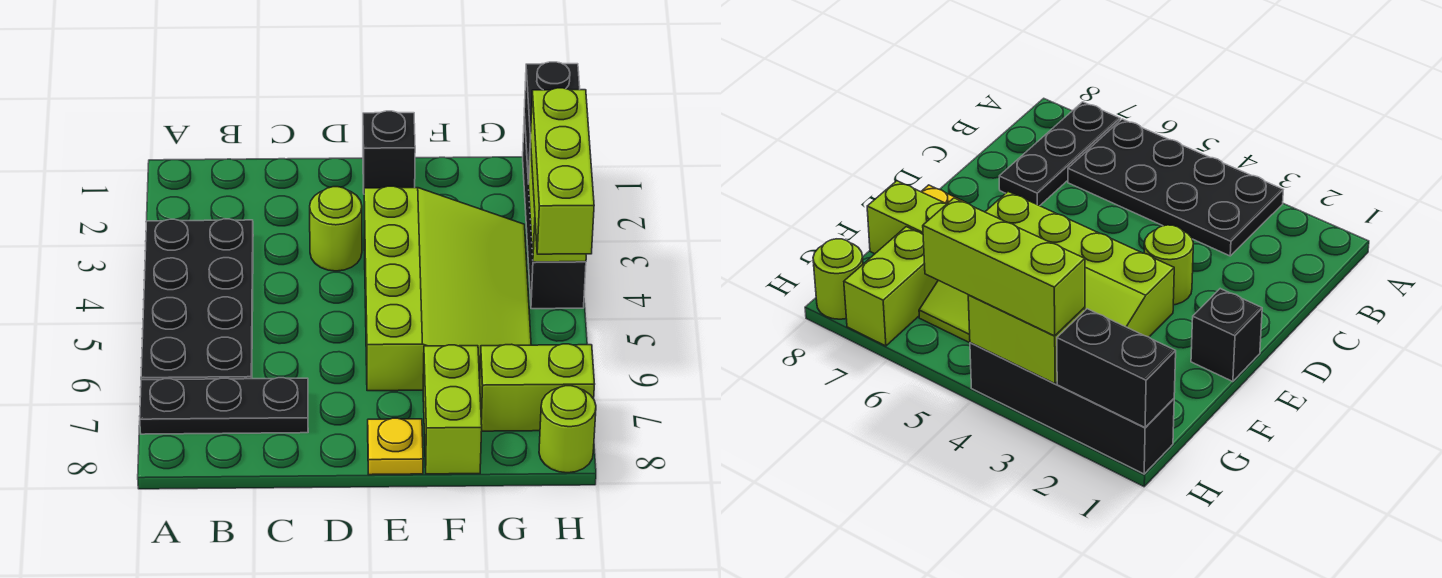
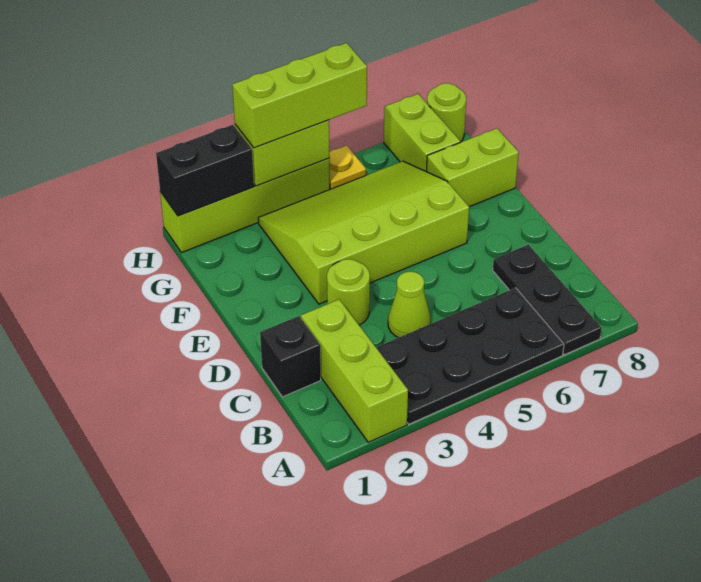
none -> lime brick A2:C2 level 1
none -> lime cone C4 level 1
black brick E1 level 1 -> black brick C1 level 1
yellow plate E8 level 1 -> yellow plate H5 level 1
black brick H1:H4 level 1 -> lime brick H1:H4 level 1

